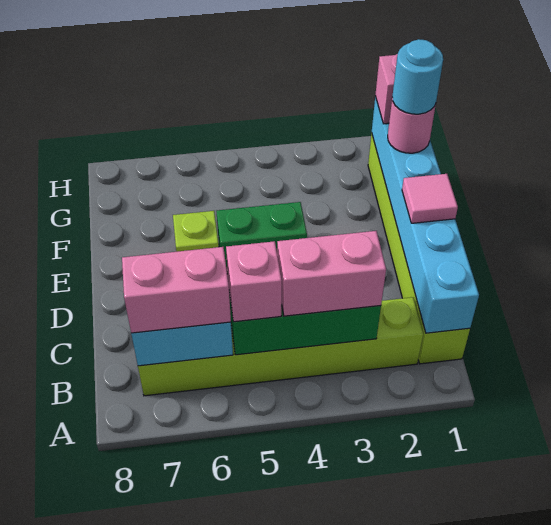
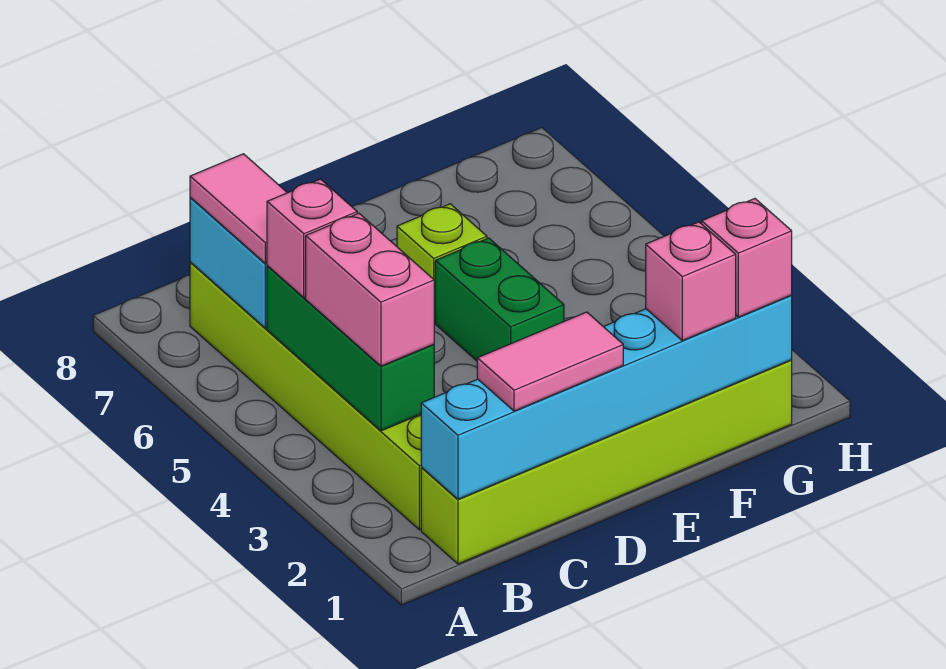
pink brick B6:B7 level 3 -> pink tile B6:B7 level 3
pink tile D1 level 3 -> pink tile C1:D1 level 3
pink round brick F1 level 3 -> pink brick F1 level 3
cyan round brick F1 level 4 -> none

